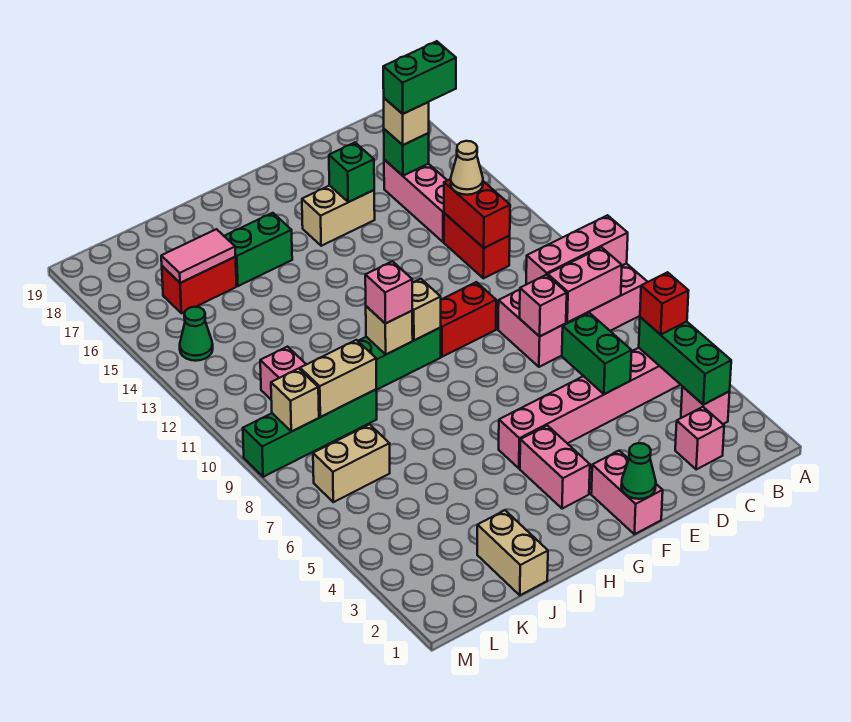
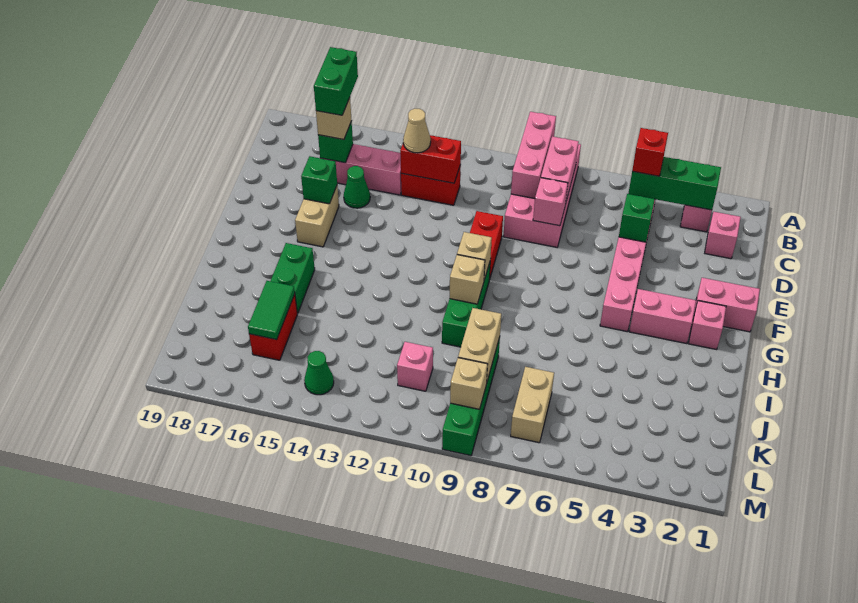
green brick D5:D6 level 2 -> green brick D5 level 2
green cone F1 level 2 -> green cone D15 level 1
pink brick H10 level 3 -> pink brick G2 level 1
tan brick J1:J2 level 1 -> none
pink tile J16:K16 level 2 -> green tile J16:K16 level 2

